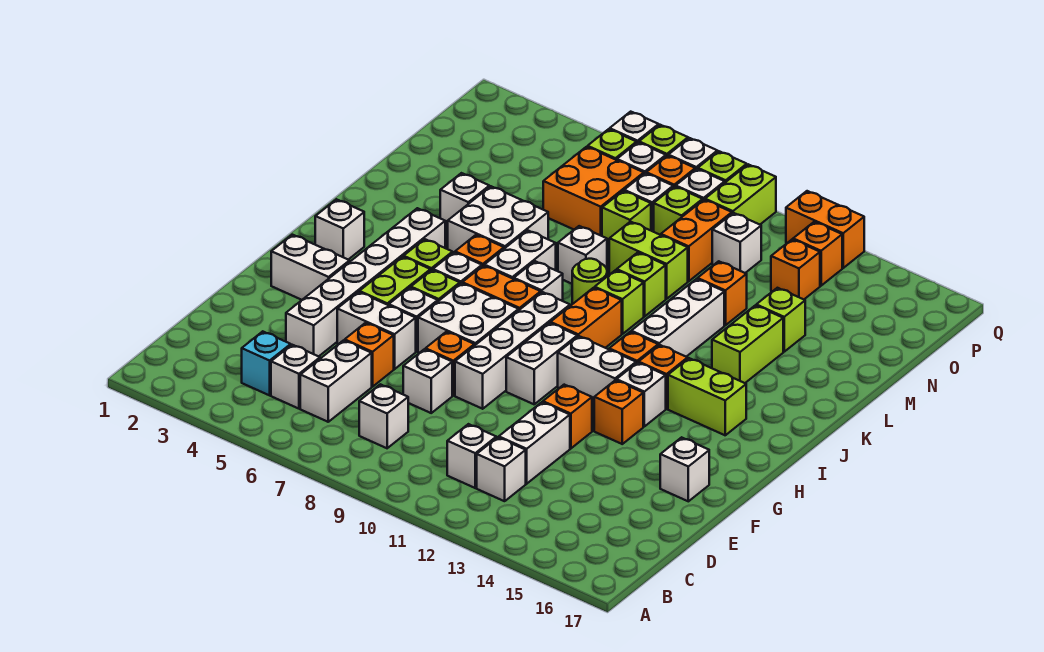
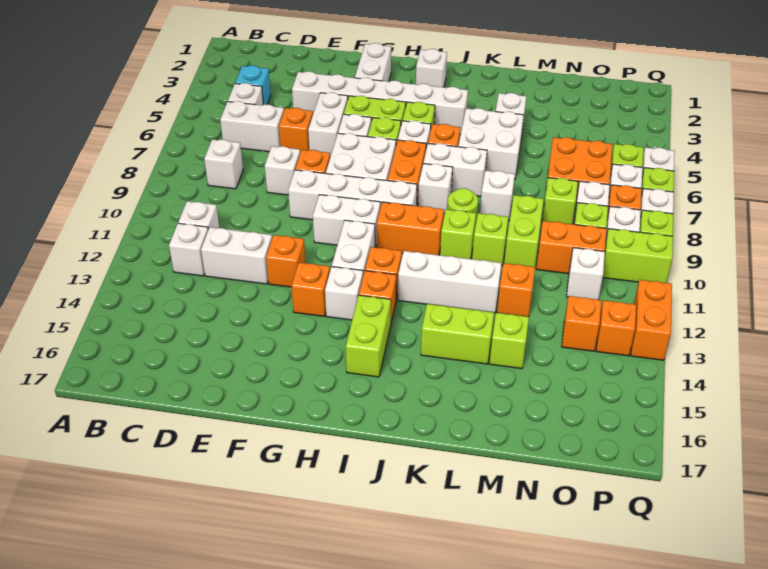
white brick F16 level 1 -> none

